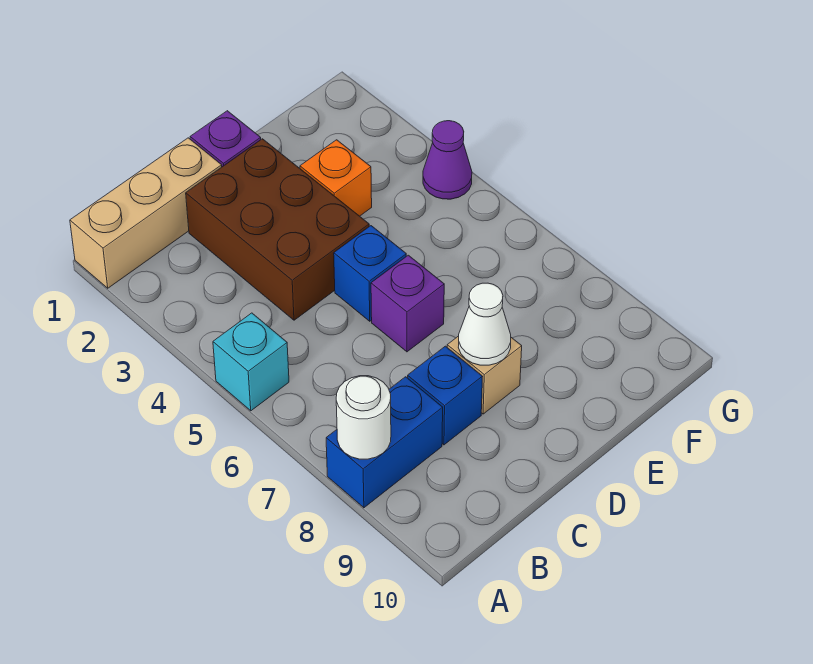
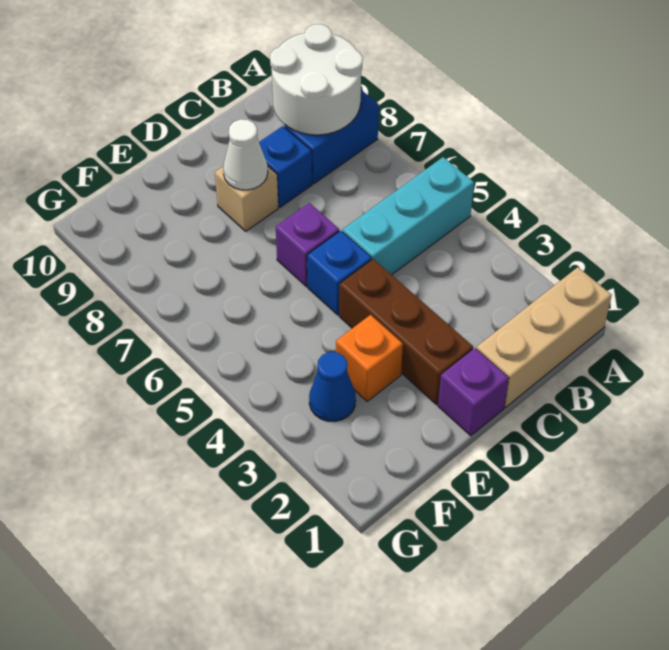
cyan brick A5 level 1 -> cyan brick A5:C5 level 1
white round brick A8 level 2 -> white round brick A8:B9 level 2
brown brick C2:D4 level 1 -> brown brick D2:D4 level 1
none -> blue cone F3 level 1
purple cone G4 level 1 -> none

